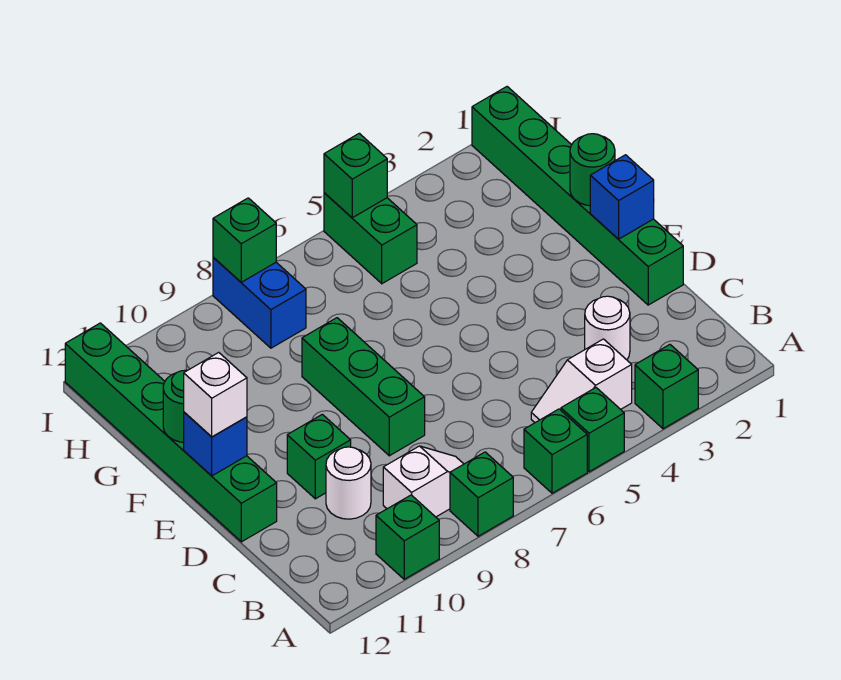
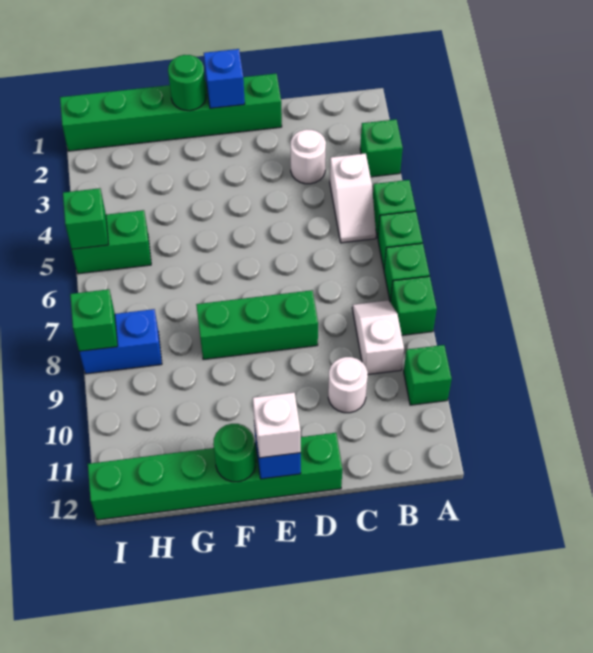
green brick D10 level 1 -> green brick A7 level 1

